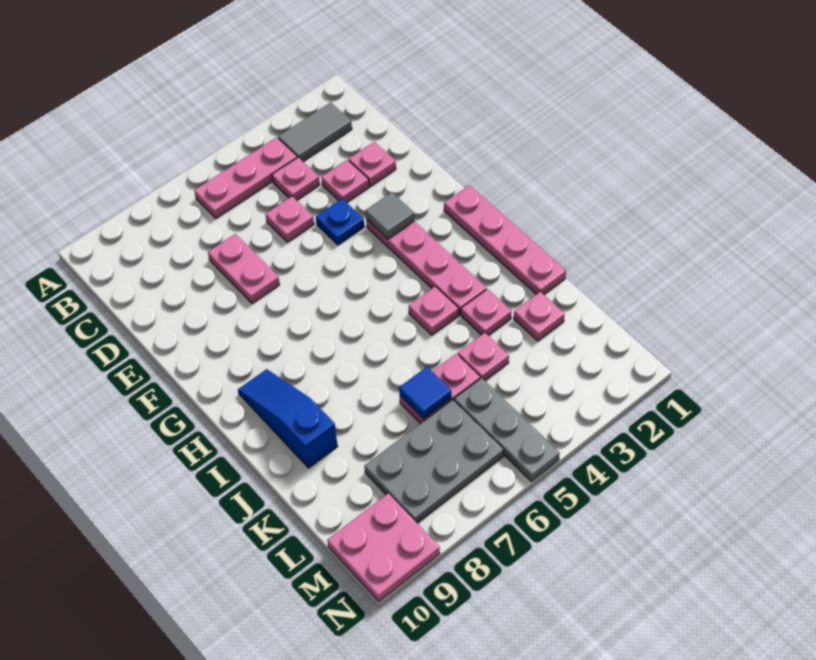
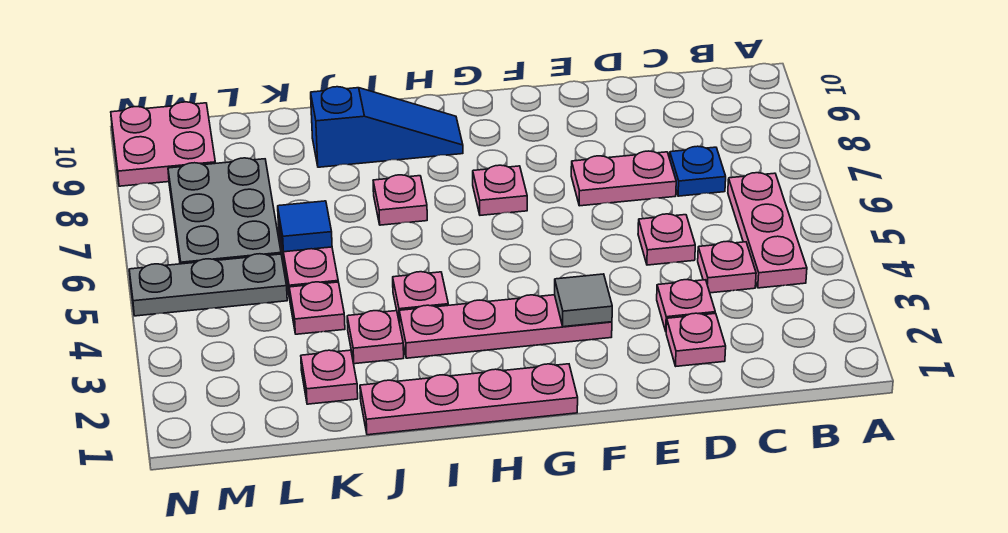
grey tile B2:B3 level 1 -> none
blue plate E4 level 1 -> blue plate C7 level 1
none -> pink plate G7 level 1
none -> pink plate I7 level 1

